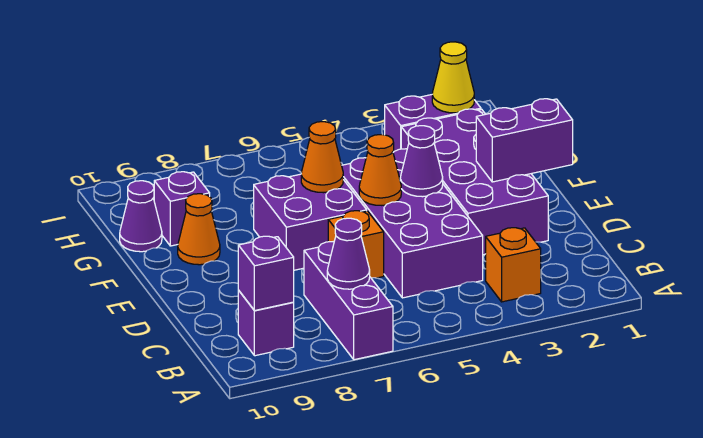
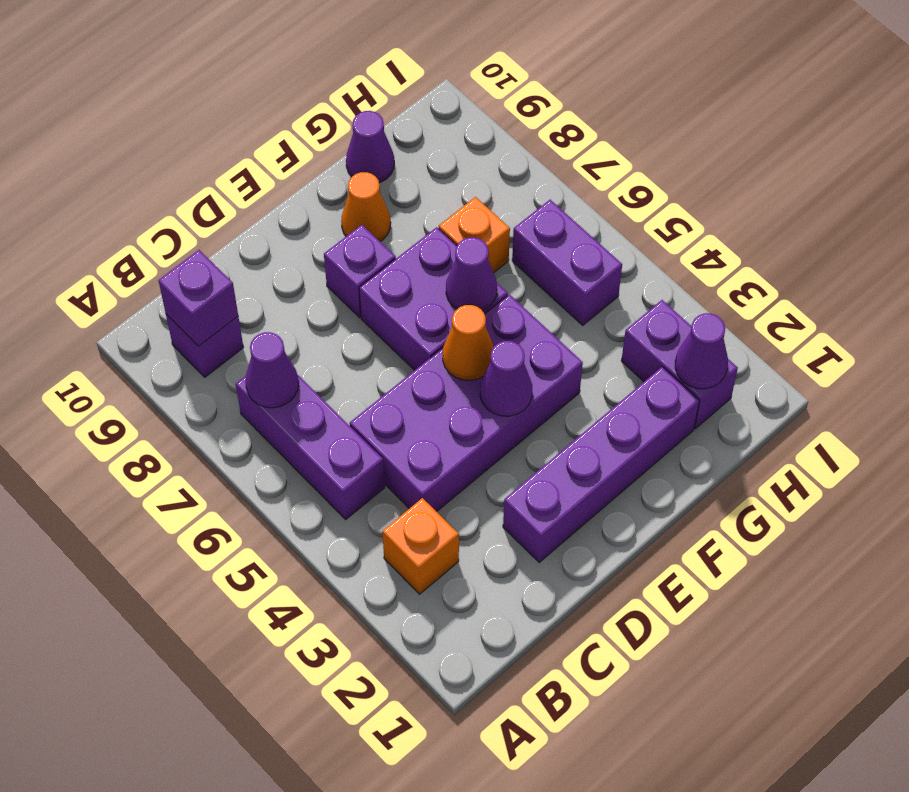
purple brick A7:C7 level 1 -> purple brick B5:B7 level 1
purple brick D2:G3 level 1 -> purple brick D2:G2 level 1
orange brick D6 level 1 -> orange brick G7 level 1
purple brick E1:E2 level 2 -> purple brick H5:H6 level 1
orange cone F6 level 2 -> purple cone F6 level 2
purple brick G9 level 1 -> purple brick E8 level 1
yellow cone H2 level 2 -> purple cone H2 level 2

